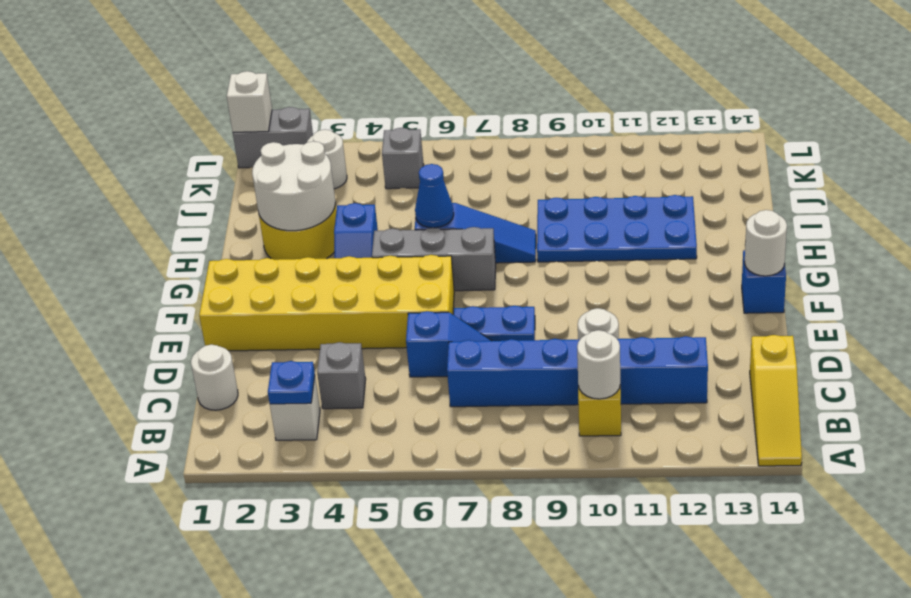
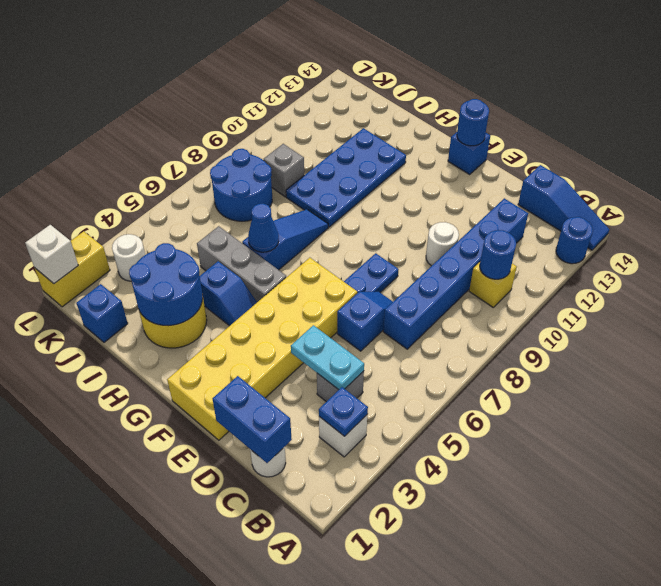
none -> blue round brick A13 level 1
yellow slope A14:C14 level 1 top C -> blue slope A14:C14 level 1 top C
white round brick B10 level 2 -> blue round brick B10 level 2
none -> blue brick C1:D1 level 2
none -> cyan plate C4:D4 level 2
white round brick F14 level 2 -> blue round brick F14 level 2
grey brick G5:G7 level 1 -> grey brick G5:I5 level 1
white round brick H2:I3 level 2 -> blue round brick H2:I3 level 2
none -> blue brick J1 level 1
none -> blue round brick J7:K8 level 1
grey brick K5 level 1 -> grey brick J9 level 1
grey brick L1:L2 level 1 -> yellow brick L1:L2 level 1

